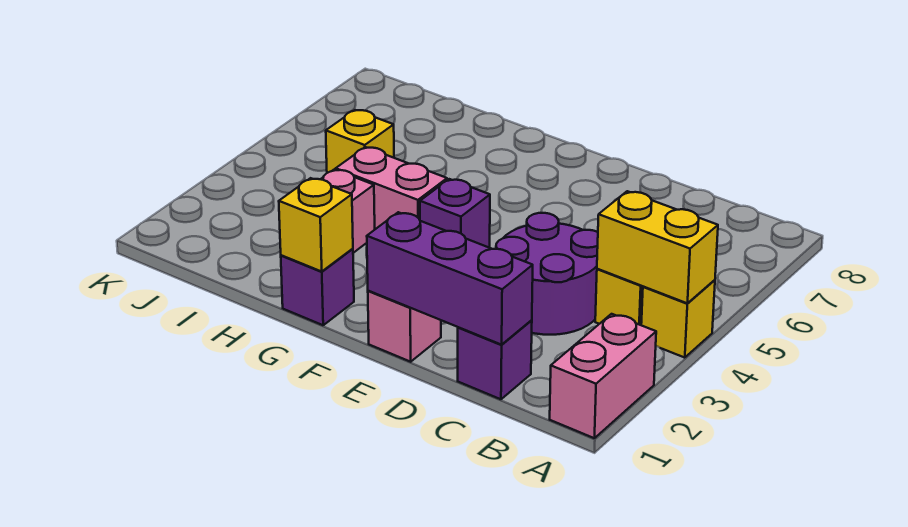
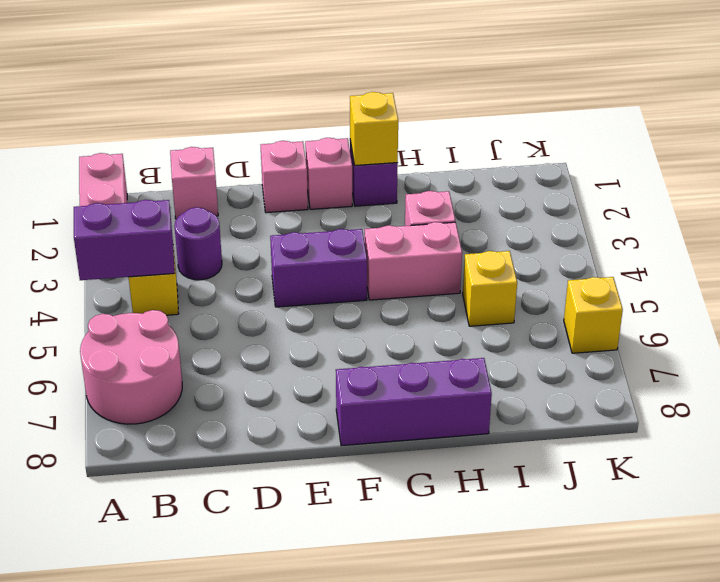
yellow brick A4 level 1 -> yellow brick K6 level 1
yellow brick A4:B4 level 2 -> purple brick A4:B4 level 2
none -> pink round brick A6:B7 level 1
purple brick C1 level 1 -> pink brick C1 level 1
purple brick C1:E1 level 2 -> purple brick F8:H8 level 1
purple round brick C3:D4 level 1 -> purple round brick C3 level 1
none -> pink brick F1 level 1
purple brick F4 level 1 -> purple brick E4:F4 level 1

